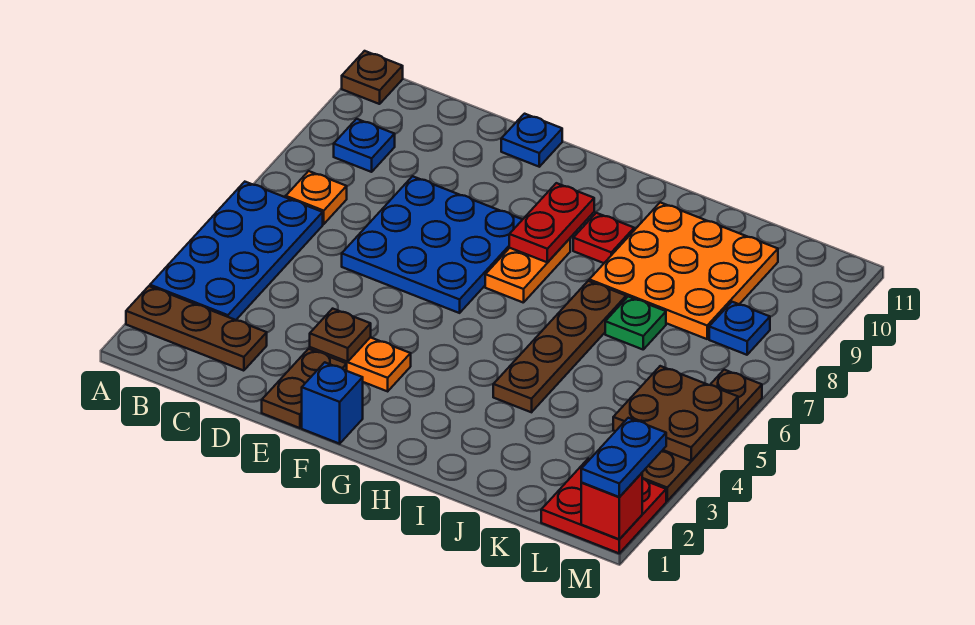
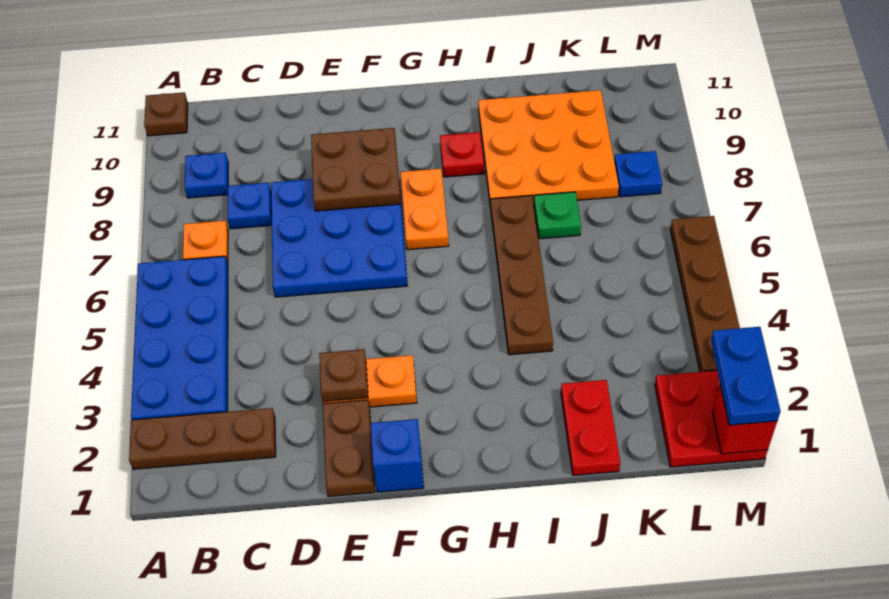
blue plate E11 level 1 -> blue plate C8 level 1
red plate G8:G9 level 2 -> red plate J1:J2 level 1
brown plate L4:M5 level 2 -> brown plate E8:F9 level 2

